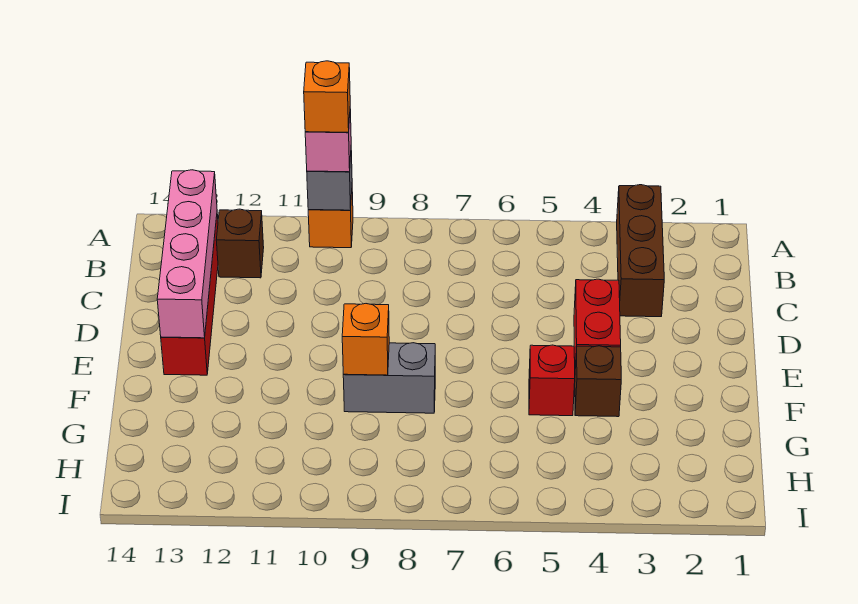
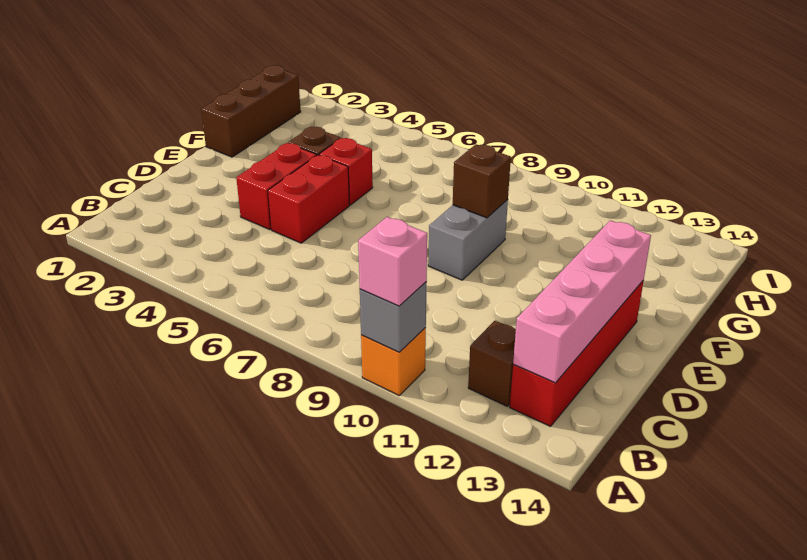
brown brick A3:C3 level 1 -> brown brick F1:H1 level 1
orange brick A10 level 4 -> none
none -> red brick D5:E5 level 1
grey brick F8:F9 level 1 -> grey brick E9:F9 level 1
orange brick F9 level 2 -> brown brick F9 level 2

